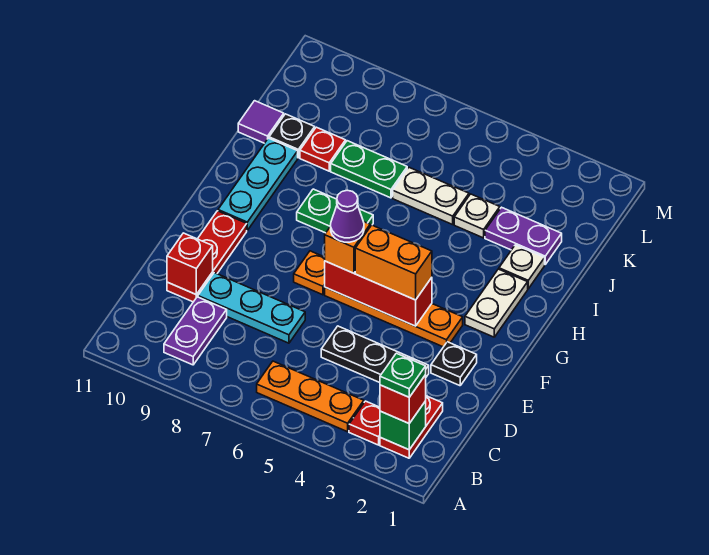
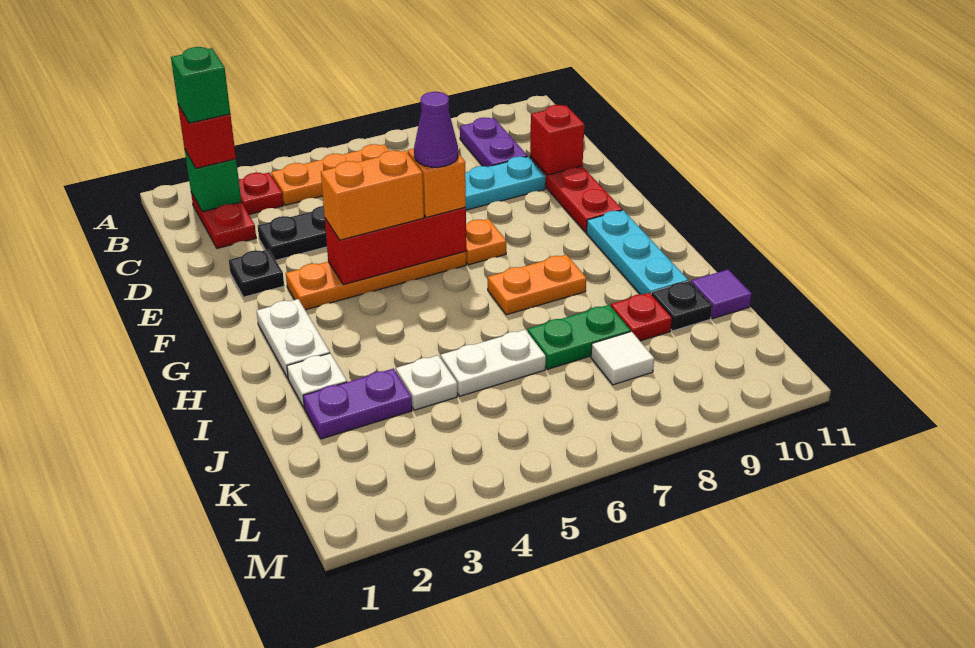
green plate B2 level 4 -> green brick B2 level 4
green plate H7:H8 level 1 -> orange plate H7:H8 level 1
none -> white tile K8 level 1

